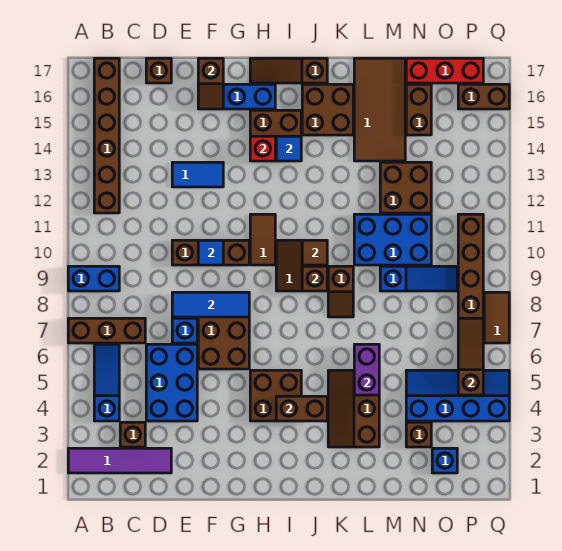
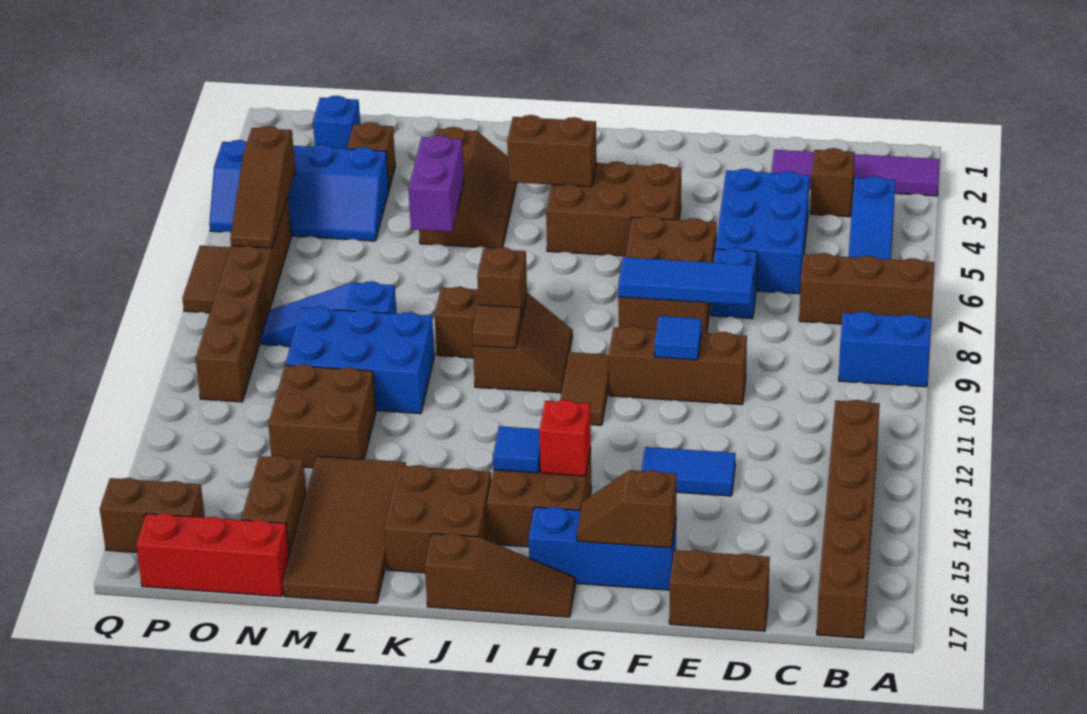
brown brick D17 level 1 -> brown brick D17:E17 level 1
brown slope F16:F17 level 2 top 17 -> brown slope F16:G16 level 2 top F
brown brick H4:I5 level 1 -> brown brick G4:I5 level 1

